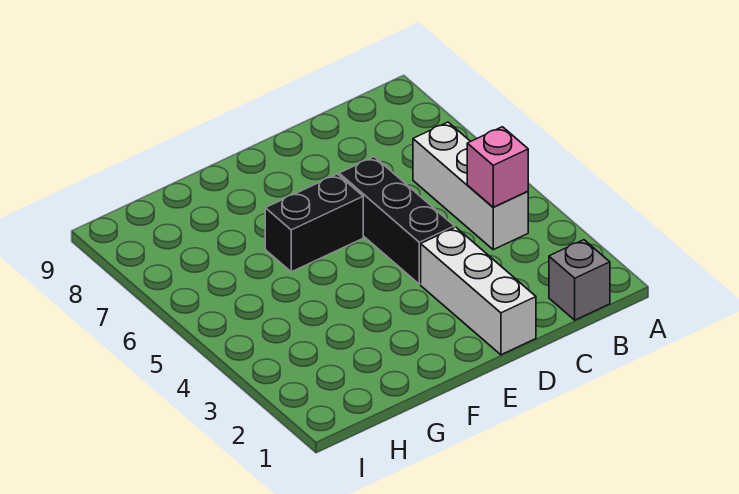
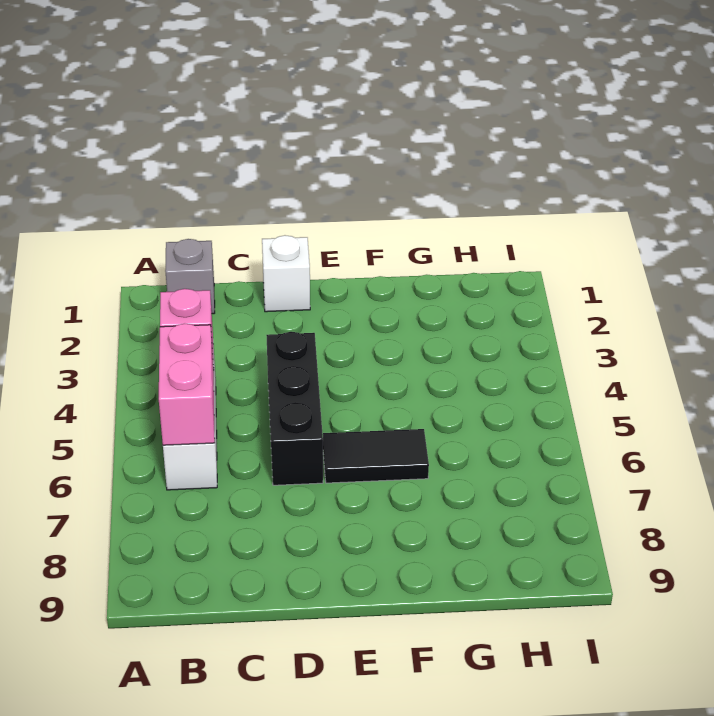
none -> pink brick B5:B6 level 2
white brick D1:D3 level 1 -> white brick D1 level 1
black brick E6:F6 level 1 -> black tile E6:F6 level 1

